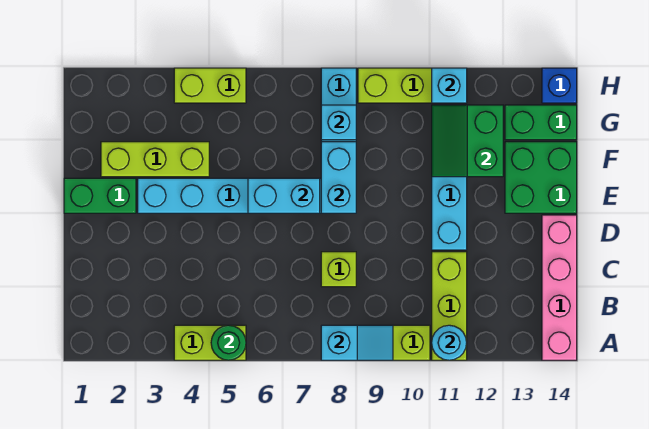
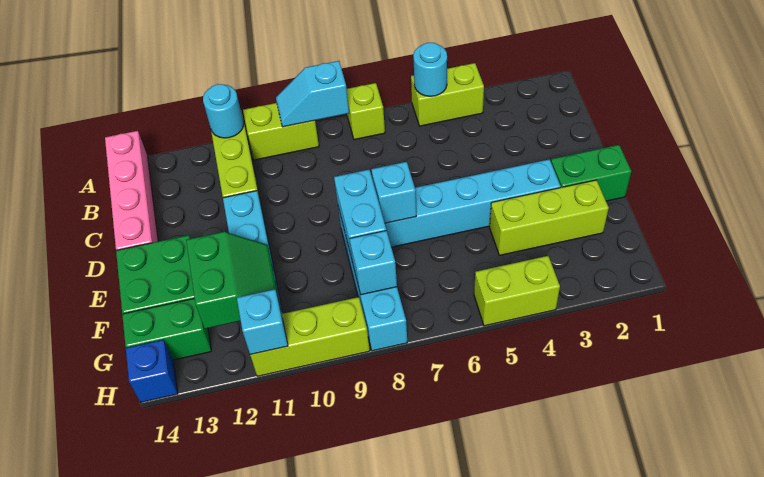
green round brick A5 level 2 -> cyan round brick A5 level 2
lime brick C8 level 1 -> lime brick A7 level 1
cyan brick E6:E7 level 2 -> cyan brick E7 level 2

